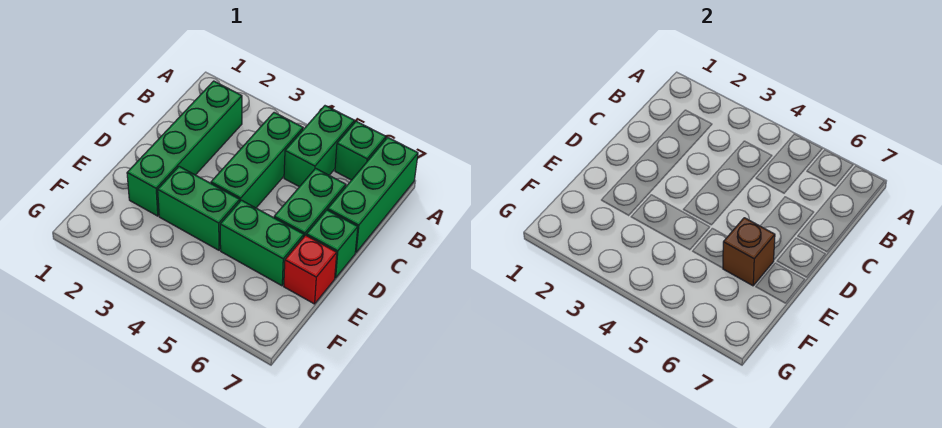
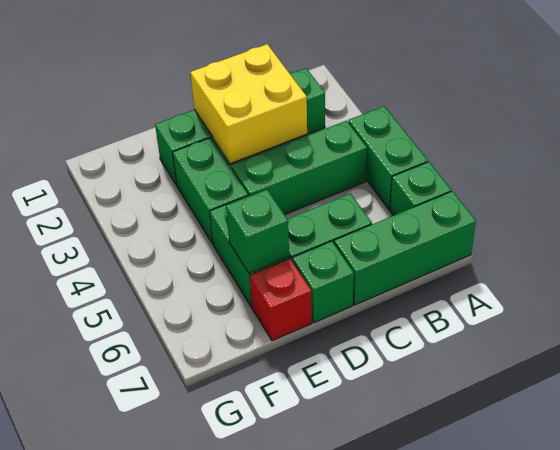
green brick A5:B5 level 1 -> green brick A4:A5 level 1
none -> yellow brick C2:D3 level 2
brown brick E6 level 2 -> green brick E6 level 2

